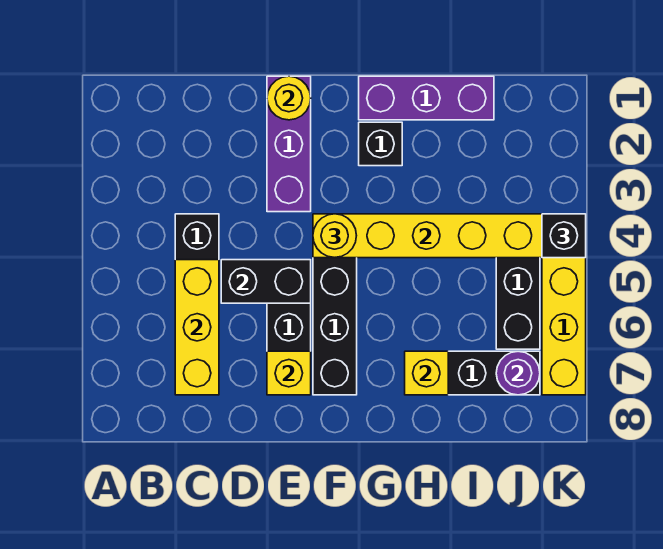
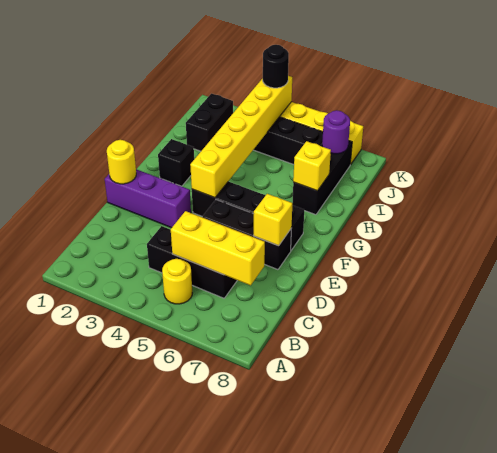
black brick D5:E5 level 2 -> black brick I2:J2 level 1
yellow round brick F4 level 3 -> yellow round brick B5 level 1
purple brick G1:I1 level 1 -> none
black brick K4 level 3 -> black round brick K4 level 3

